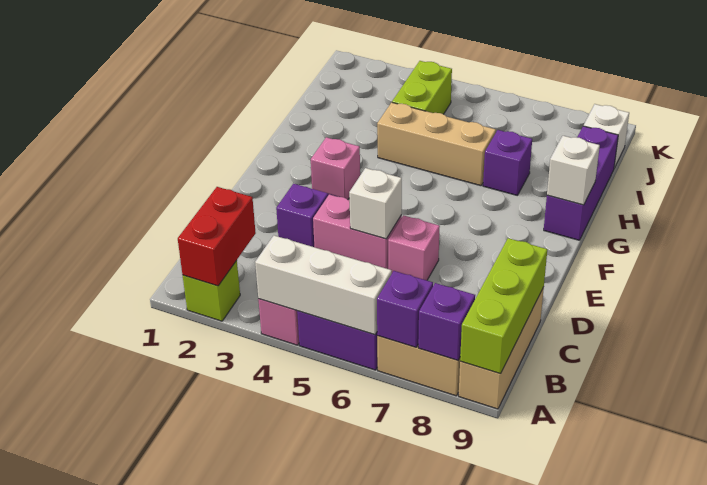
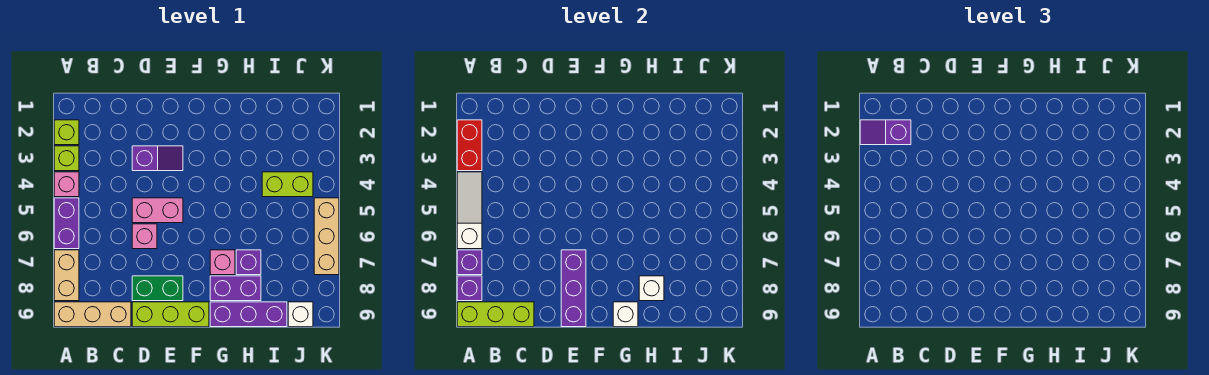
red brick A2:B2 level 2 -> red brick A2:A3 level 2
none -> purple slope A2:B2 level 3 top B
none -> lime brick A3 level 1
white brick A4:A6 level 2 -> white slope A4:A6 level 2 top 6
pink brick D4:D5 level 1 -> pink brick D5:E5 level 1
white brick D5 level 2 -> white brick H8 level 2
none -> green brick D8:E8 level 1
none -> lime brick D9:F9 level 1
none -> purple brick E7:E9 level 2
pink brick F3 level 1 -> pink brick G7 level 1
none -> purple brick G8:H8 level 1
tan brick H4:H6 level 1 -> tan brick K5:K7 level 1

